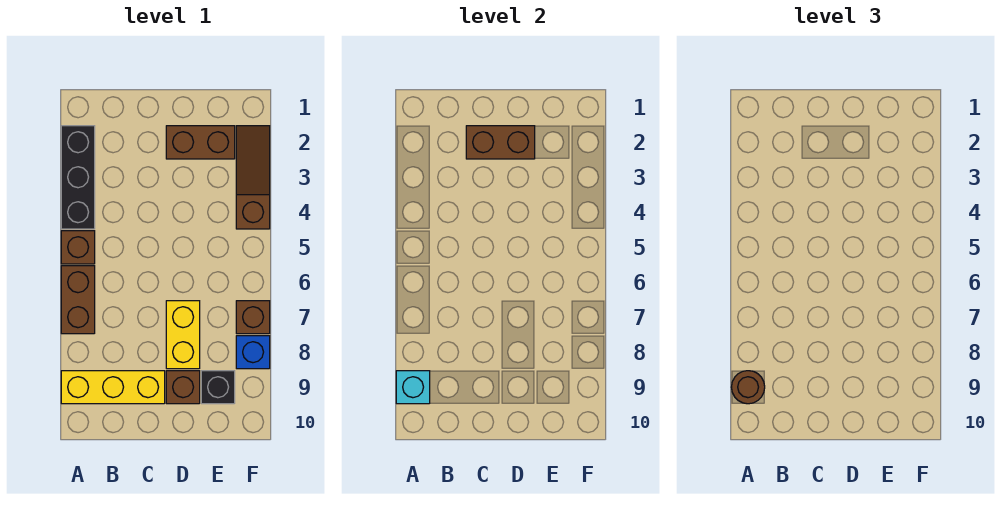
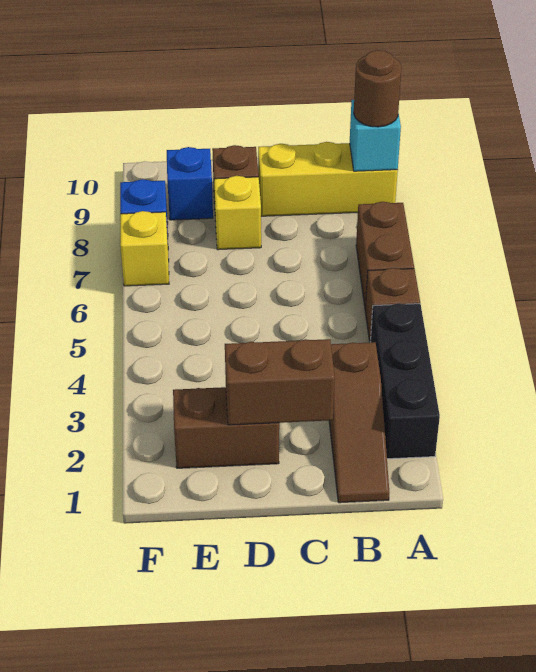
yellow brick D7:D8 level 1 -> yellow brick D8 level 1
black brick E9 level 1 -> blue brick E9 level 1
brown slope F2:F4 level 1 top 4 -> brown slope B1:B3 level 1 top 3
brown brick F7 level 1 -> yellow brick F7 level 1

